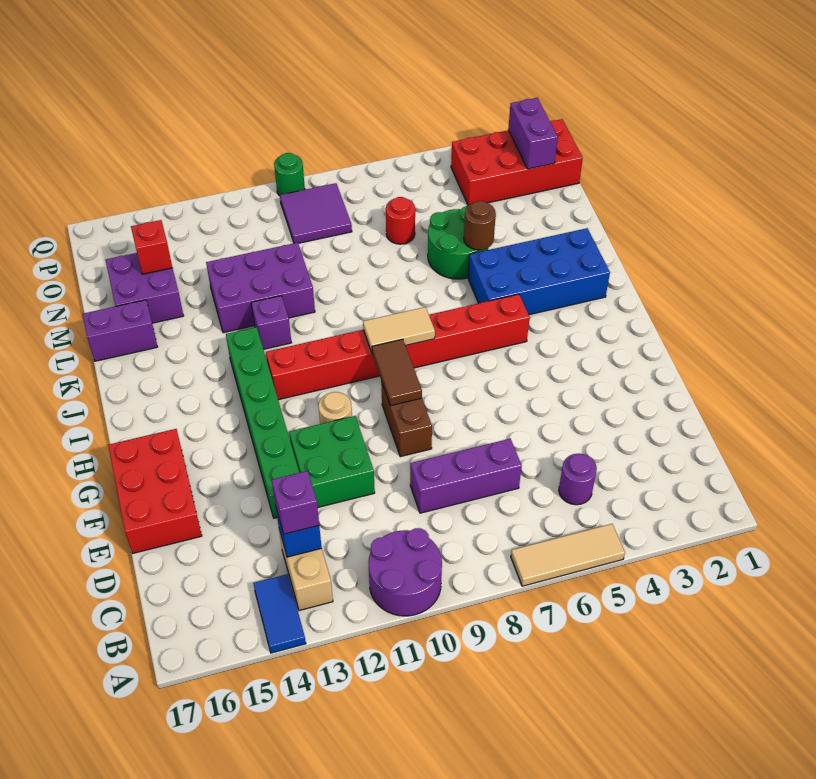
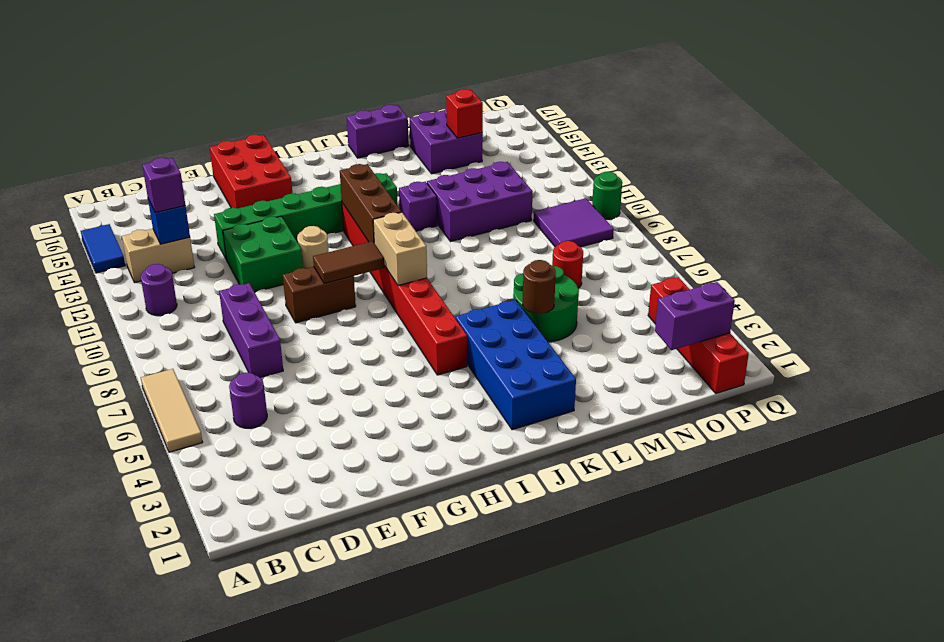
purple round brick A10:B11 level 1 -> purple round brick B11 level 1
blue tile A14:B14 level 1 -> blue tile A14:A15 level 1
red brick E16:G17 level 1 -> red brick F15:G17 level 1
tan tile I8:I9 level 2 -> tan brick I8:I9 level 2
none -> brown brick I10:I12 level 2
purple brick L11:M13 level 1 -> purple brick L11:N12 level 1
purple brick L16:L17 level 1 -> purple brick K17:L17 level 1
red brick O1:P4 level 1 -> red brick P1:P4 level 1

